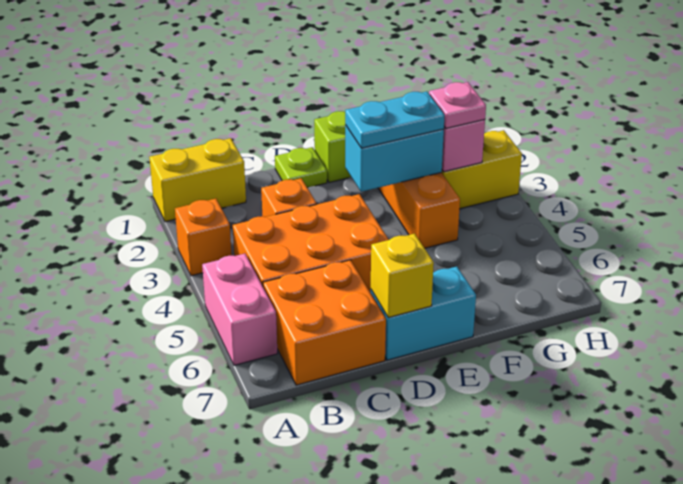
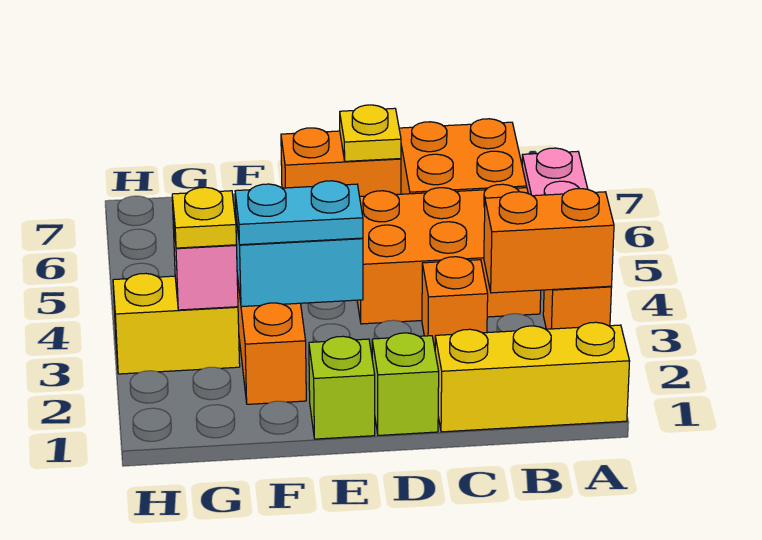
yellow brick A1:B1 level 1 -> yellow brick A1:C1 level 1
none -> orange brick A3:B3 level 2
lime plate D1 level 1 -> lime brick D1 level 1
cyan brick D7:E7 level 1 -> orange brick D7:E7 level 1
yellow brick D7 level 2 -> yellow plate D7 level 2
pink plate G3 level 3 -> yellow plate G3 level 3

